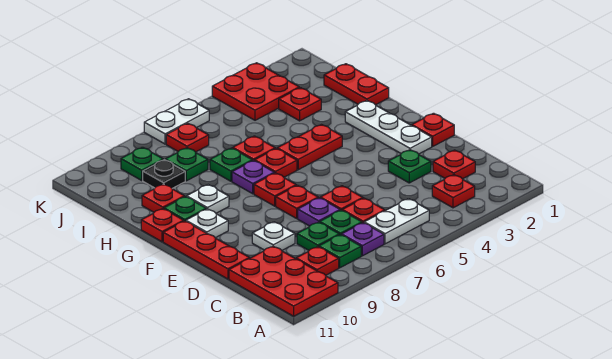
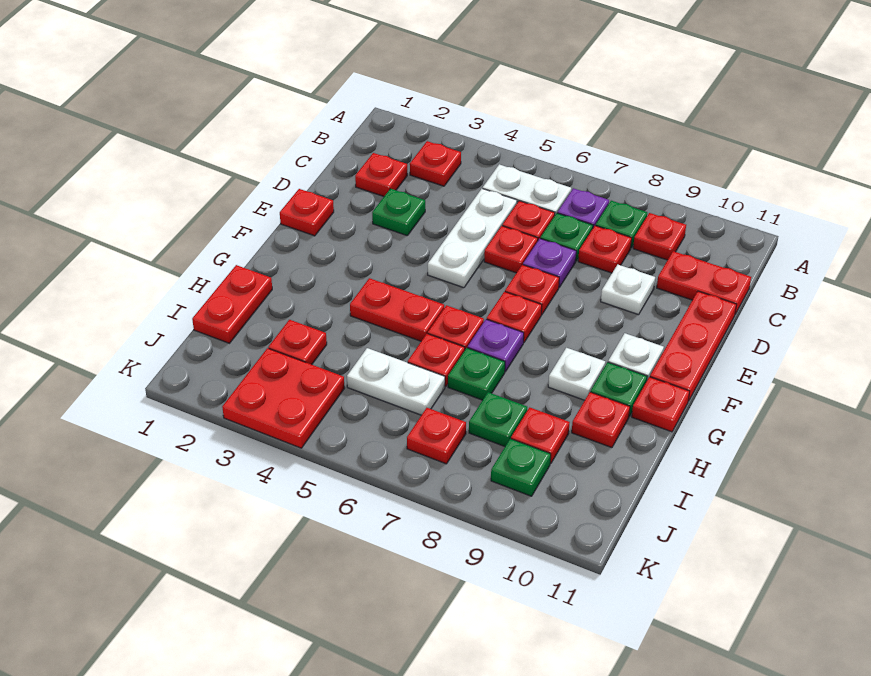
red plate A10:C11 level 1 -> red plate C10:C11 level 1
green plate C8 level 1 -> red plate C8 level 1
white plate E2:G2 level 1 -> white plate C5:E5 level 1
black plate I9 level 1 -> red plate I9 level 1
white plate K6:K7 level 1 -> white plate I5:I6 level 1

